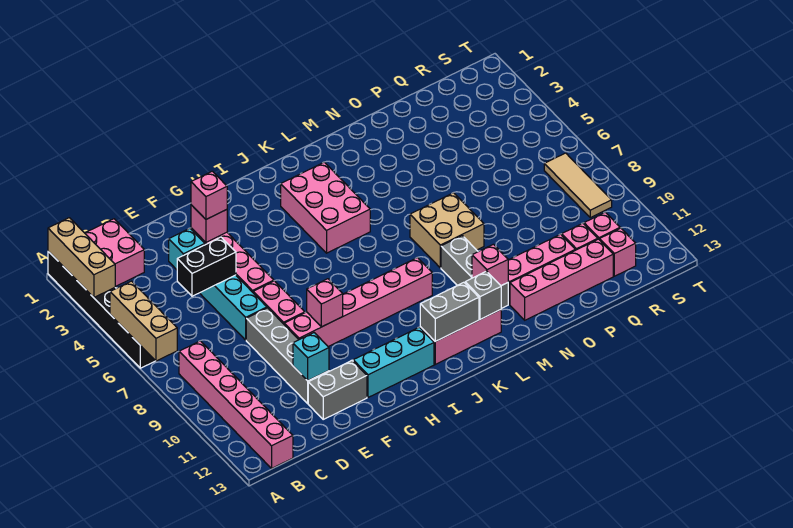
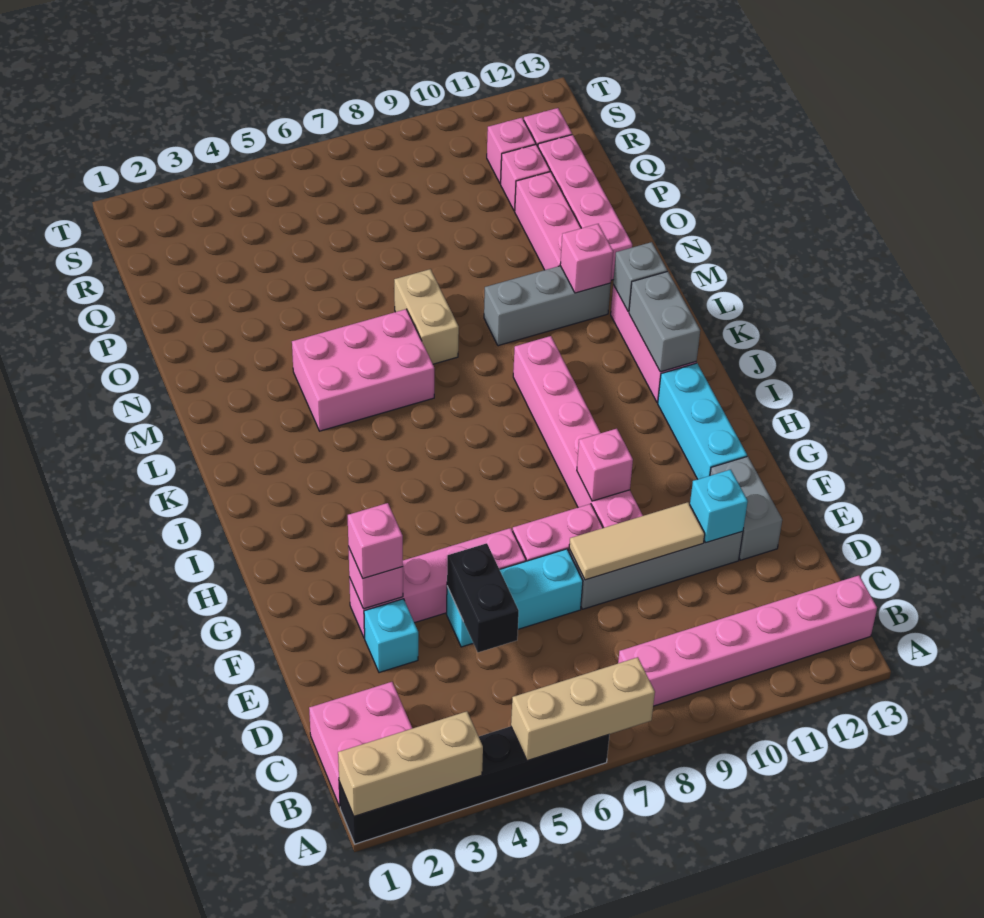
pink brick J3:K5 level 1 -> pink brick L4:M6 level 1
tan brick M7:N8 level 1 -> tan brick M7:N7 level 1
tan tile S7:S9 level 1 -> tan tile E8:E10 level 2

